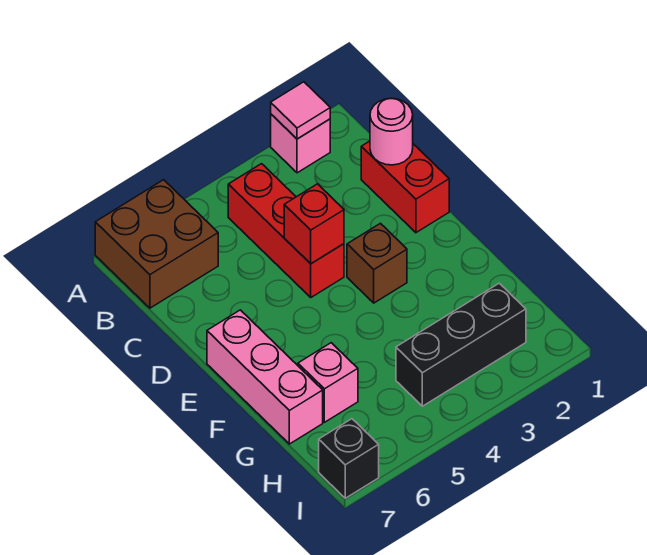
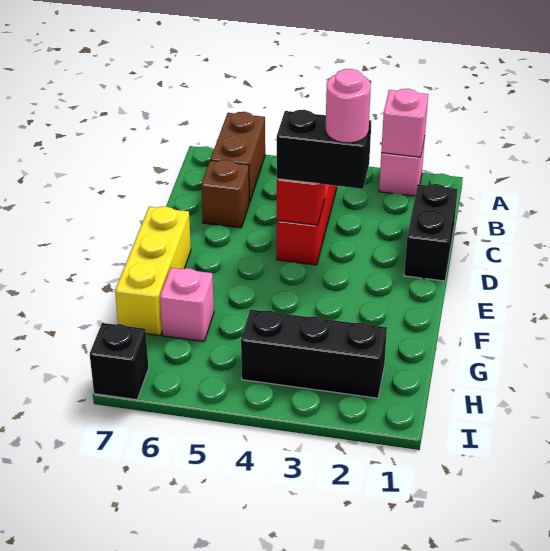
pink tile A2 level 2 -> pink brick A2 level 2
brown brick A6:B7 level 1 -> brown brick A6:B6 level 1
red brick C1:D1 level 1 -> black brick C1:D1 level 1
pink round brick C1 level 2 -> pink round brick D3 level 4
none -> black brick D3:D4 level 3
brown brick E3 level 1 -> brown brick C6 level 1
pink brick E7:G7 level 1 -> yellow brick E7:G7 level 1

